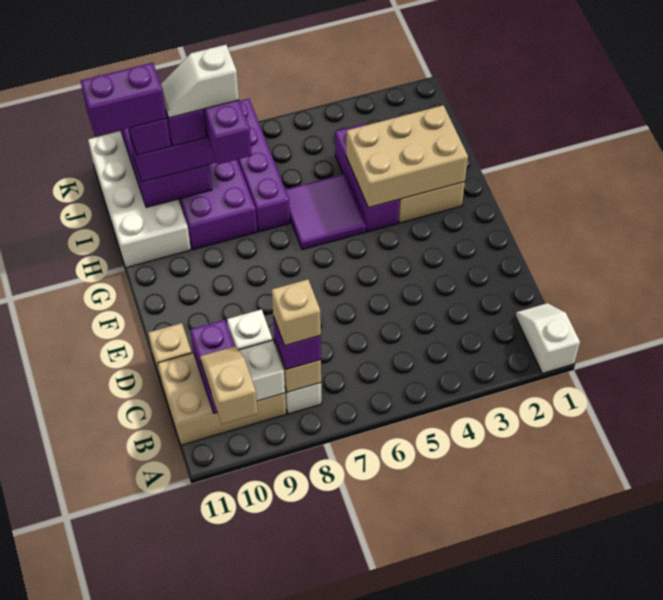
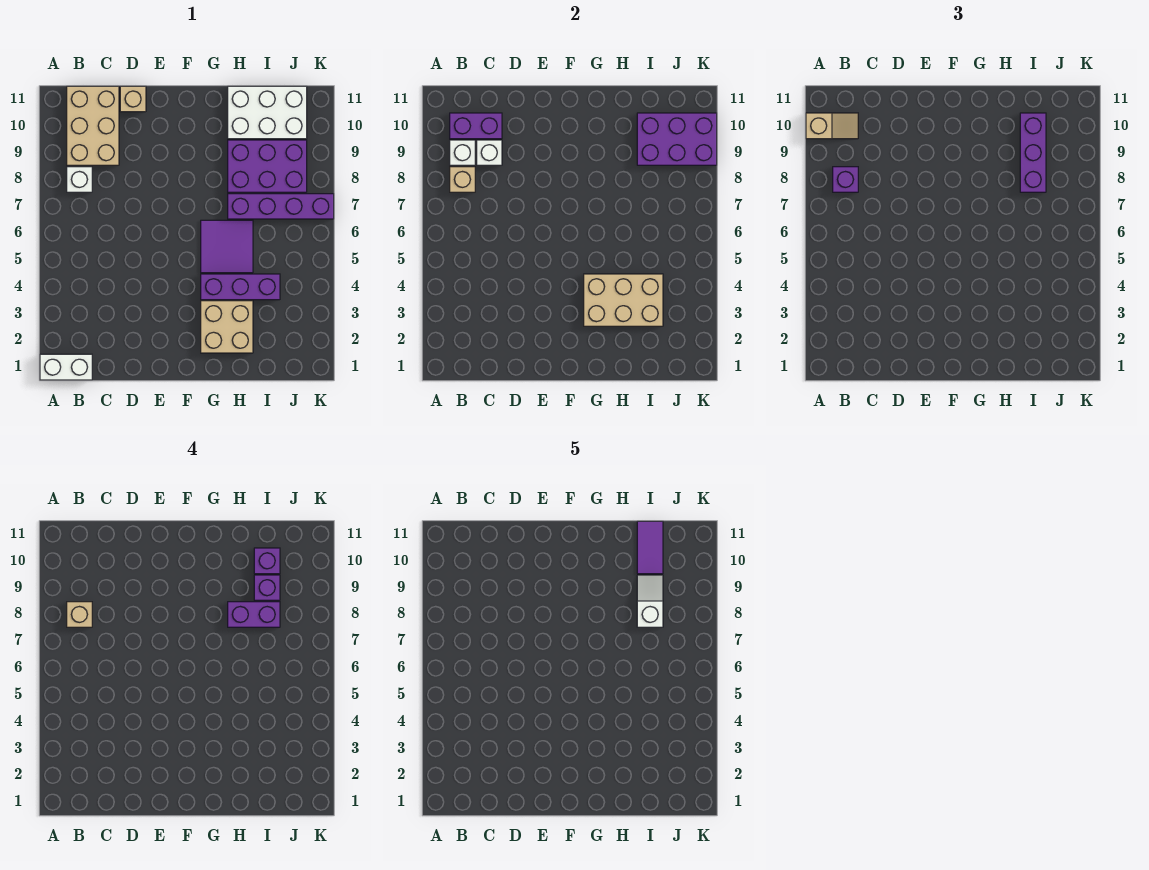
white slope A1:B1 level 1 top A -> white brick A1:B1 level 1
tan brick G2:H4 level 2 -> tan brick G3:I4 level 2
white brick H10:K11 level 1 -> white brick H10:J11 level 1
purple brick I10:I11 level 5 -> purple tile I10:I11 level 5

